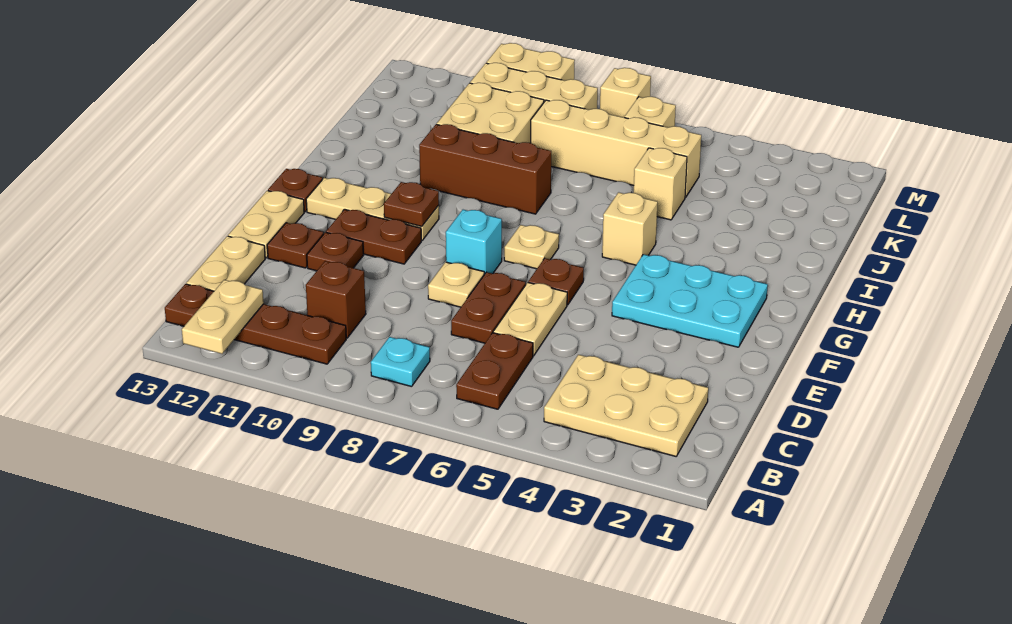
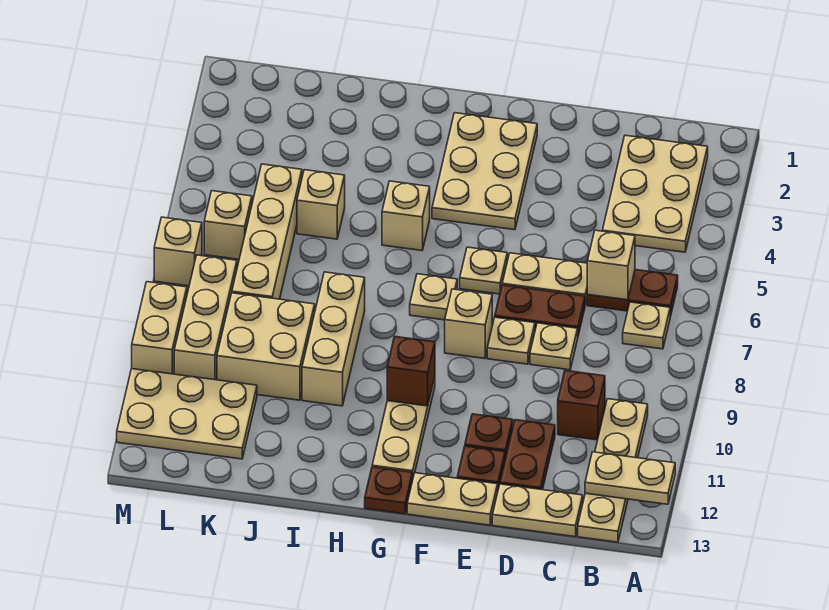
none -> tan plate B7 level 1
cyan plate B8 level 1 -> none
brown plate B10:B13 level 1 -> tan plate B10:B13 level 1
none -> tan brick C6 level 2
none -> tan plate D8 level 1
cyan plate F2:G4 level 1 -> tan plate F2:G4 level 1
brown plate F6 level 1 -> tan plate F6 level 1
cyan brick F8 level 1 -> tan brick F8 level 1
brown plate F10:F11 level 1 -> brown plate D11:D12 level 1
brown plate G10 level 2 -> brown brick G10 level 2
brown brick I8:I10 level 1 -> tan brick I8:I10 level 1
none -> tan plate K11:M12 level 1

